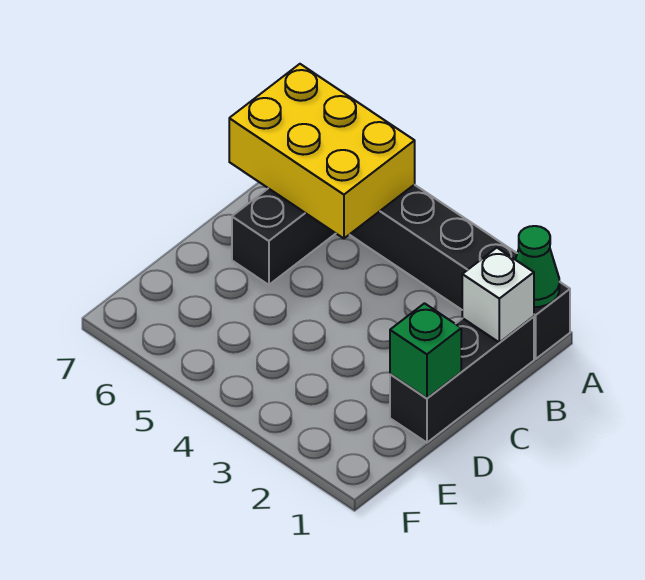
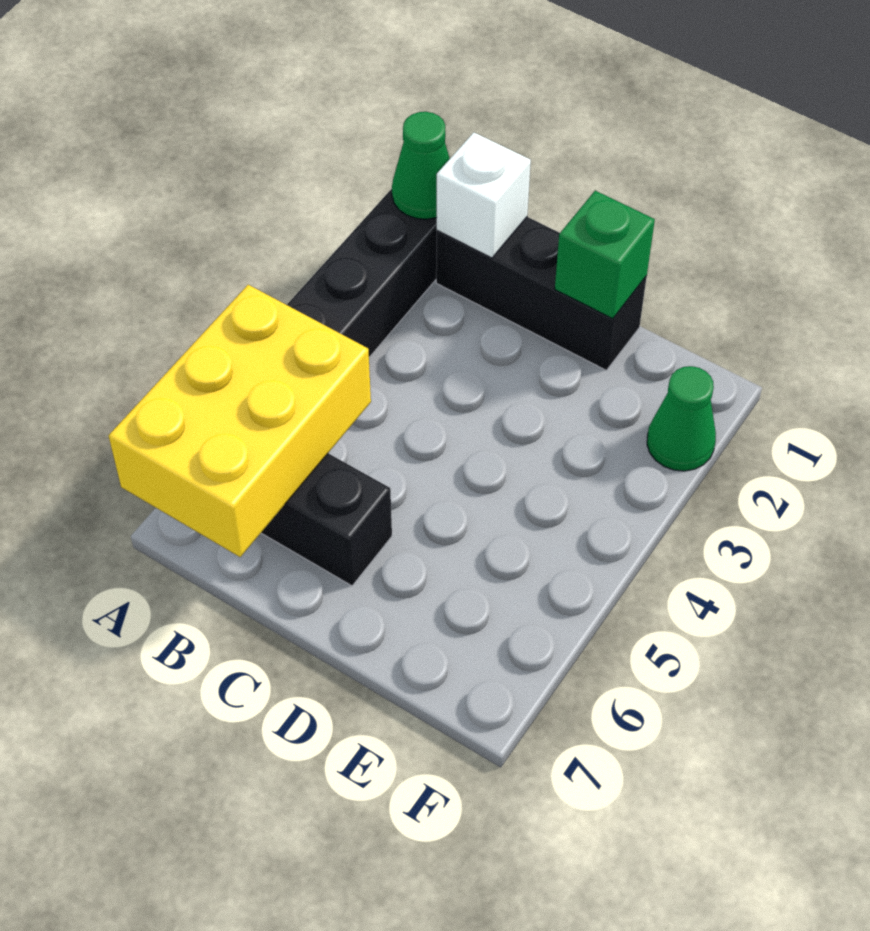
none -> green cone F2 level 1

